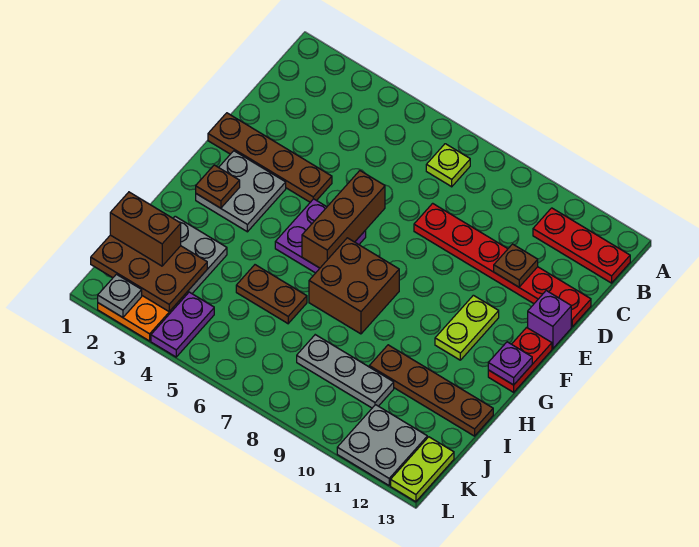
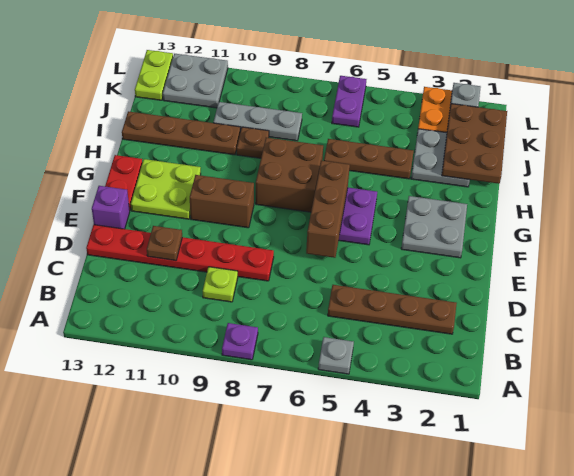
none -> grey plate A5 level 1
lime plate B7 level 1 -> lime plate C9 level 1
red plate B11:B13 level 1 -> none
brown plate E1:E4 level 1 -> brown plate C2:C5 level 1
lime plate F11:G11 level 1 -> lime plate F11:G12 level 1
brown plate G2 level 2 -> brown plate I9 level 1
purple plate G13 level 2 -> purple plate A8 level 1
brown plate I5:I6 level 1 -> brown plate I4:I6 level 1
brown plate J1:K3 level 2 -> brown plate I1:K2 level 2
brown brick J1:J2 level 3 -> brown brick F9:F10 level 1
purple plate K4:L4 level 1 -> purple plate K6:L6 level 1

